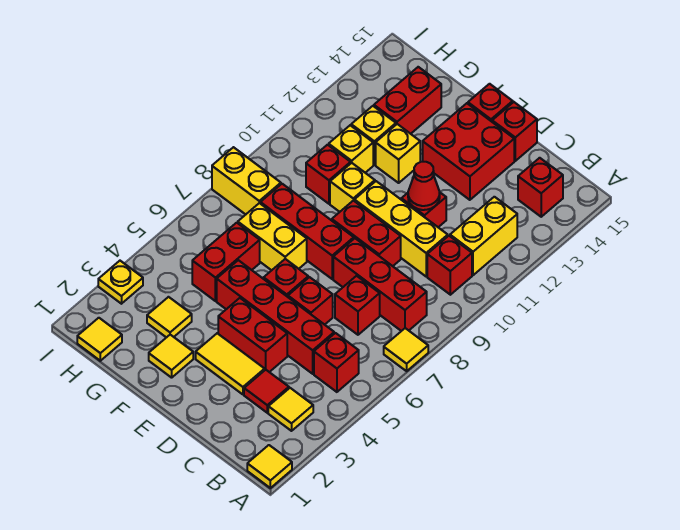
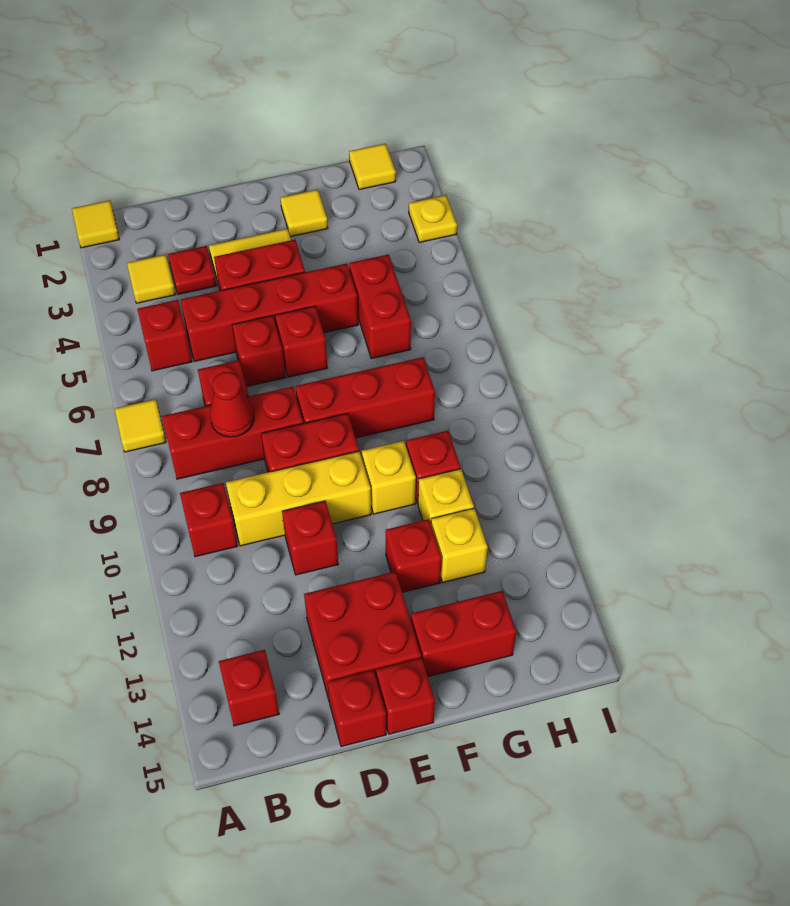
yellow brick B11:B12 level 1 -> none
red tile C3 level 1 -> red plate C3 level 1
red cone D11 level 2 -> red cone C8 level 2
yellow brick F7:G7 level 1 -> none
yellow brick F12 level 1 -> red brick F12 level 1
yellow tile G3 level 1 -> none
red brick G13:G14 level 1 -> red brick F14:G14 level 1
yellow brick H8:I8 level 1 -> none

